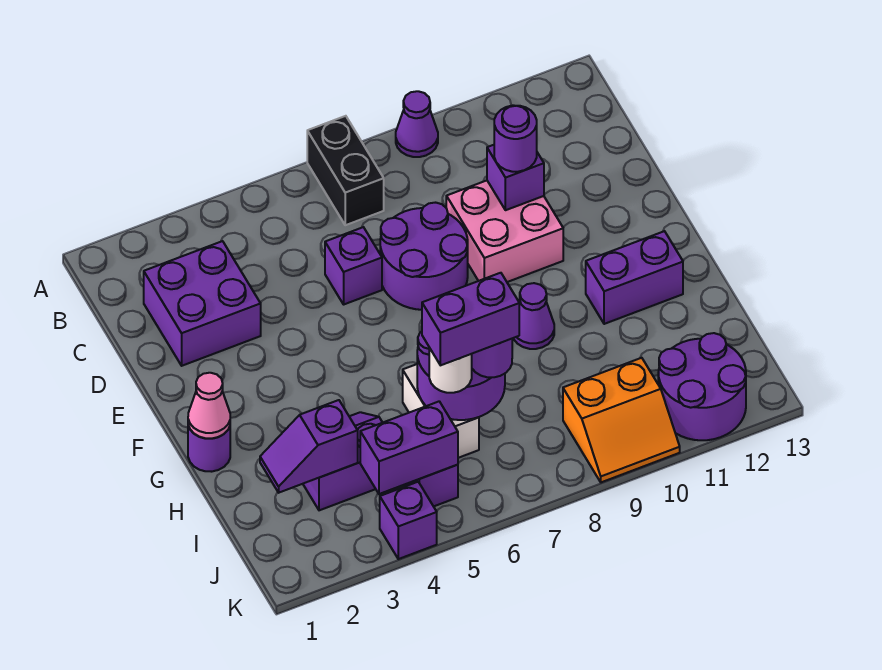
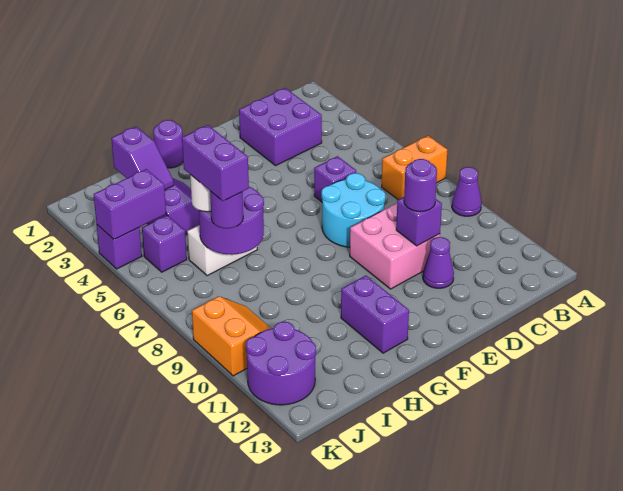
black brick A7:B7 level 1 -> orange brick A7:B7 level 1
purple round brick D7:E8 level 1 -> cyan round brick D7:E8 level 1
pink cone G1 level 2 -> none
purple cone G9 level 1 -> purple cone D11 level 1
purple slope I2:I3 level 2 top 3 -> purple slope I2:I3 level 2 top 2
purple brick J4:J5 level 2 -> purple brick J4:K4 level 2
orange slope J9:K10 level 1 top J -> orange slope J9:K10 level 1 top K

